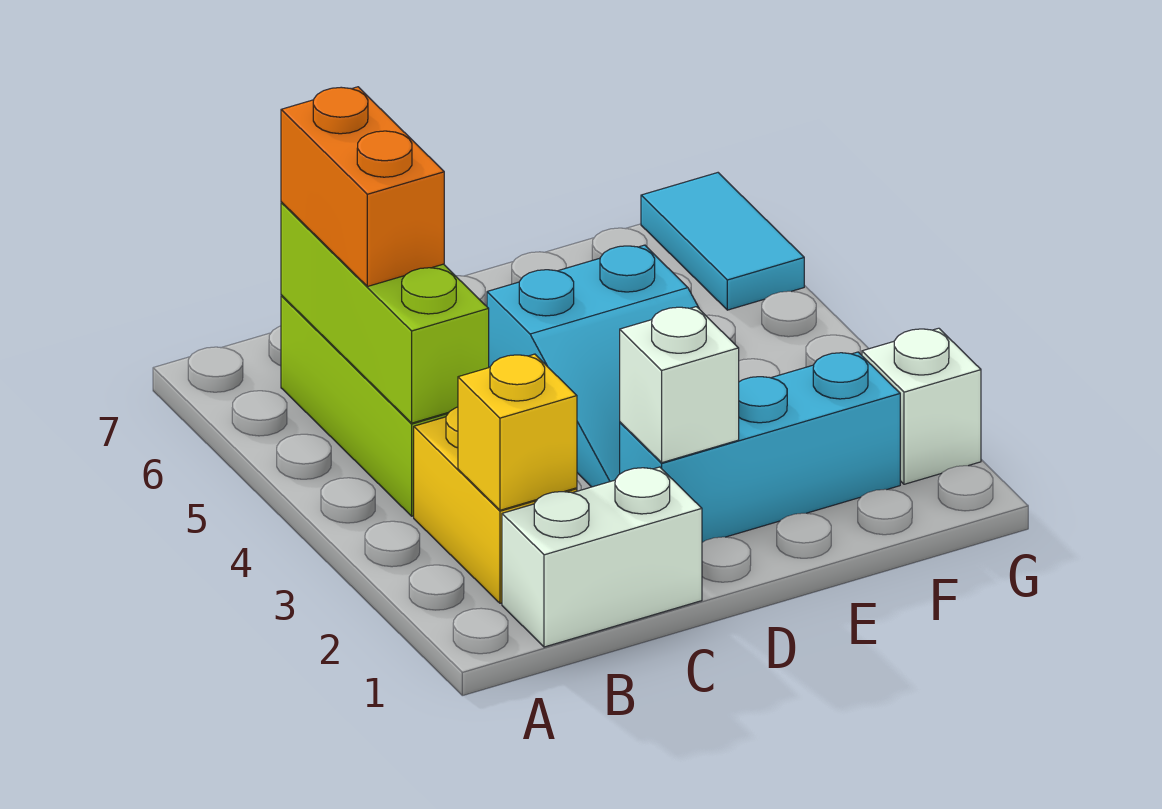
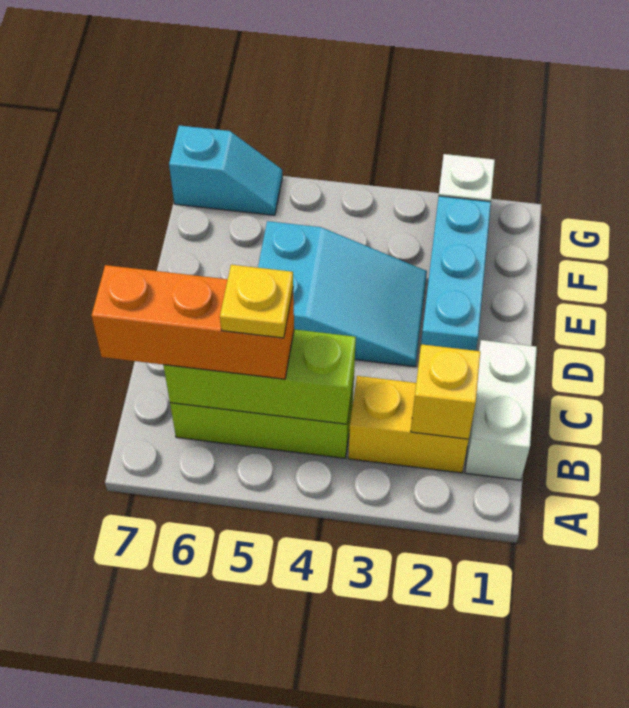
orange brick B5:B6 level 3 -> orange brick B5:B7 level 3
none -> yellow plate B5 level 4
white brick D2 level 2 -> none
cyan tile G6:G7 level 1 -> cyan slope G6:G7 level 1 top 7

